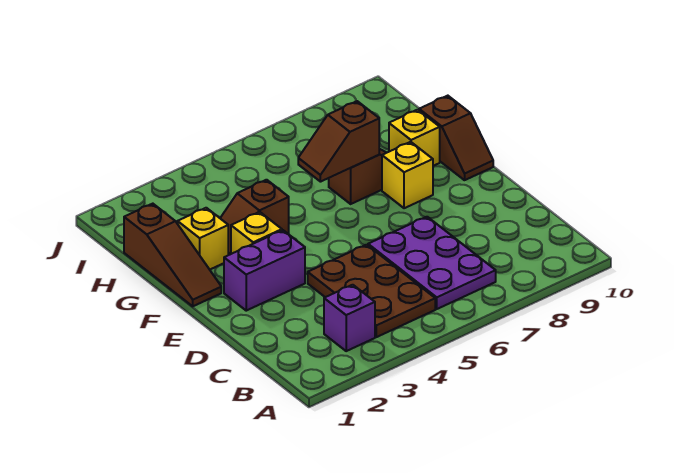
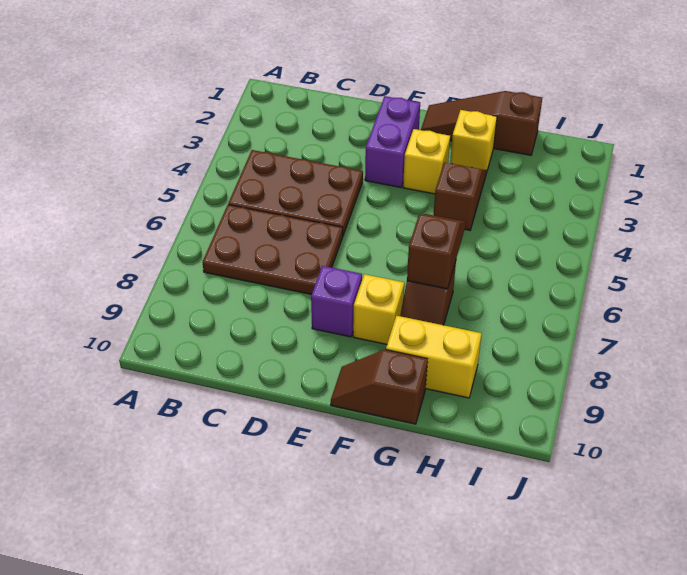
purple brick B3 level 1 -> purple brick E8 level 1
purple plate B6:D7 level 1 -> brown plate B6:D7 level 1
yellow brick G9 level 1 -> yellow brick G9:H9 level 1

